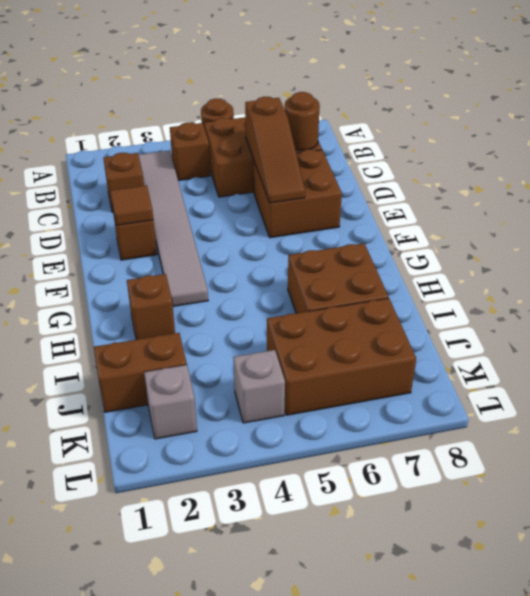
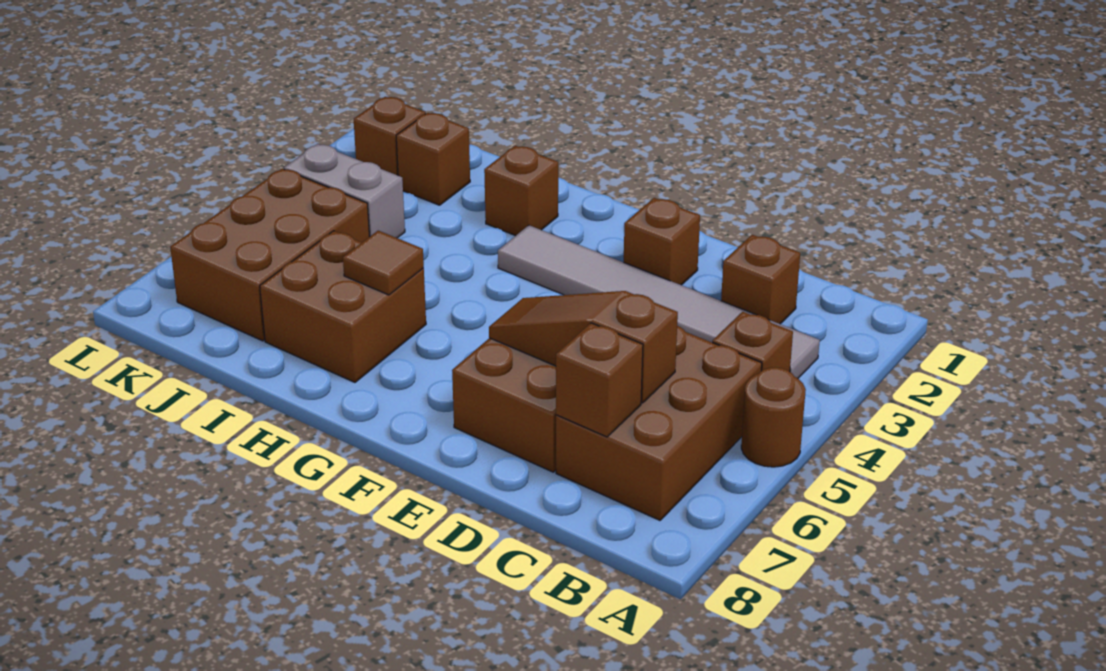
brown round brick C7 level 2 -> brown brick C7 level 2
brown tile E2 level 2 -> brown tile H6 level 2
brown brick J1:J2 level 1 -> brown brick J2 level 1
grey brick K2 level 1 -> brown brick K2 level 1
grey brick K4 level 1 -> grey brick J4:K4 level 1

